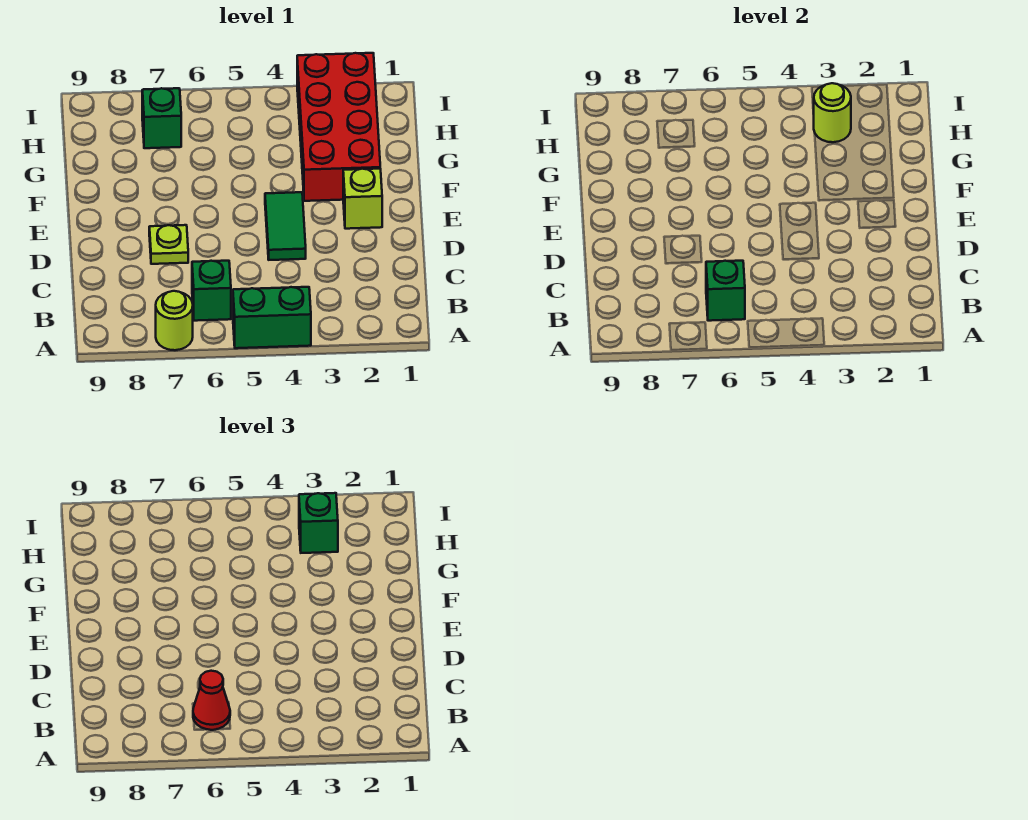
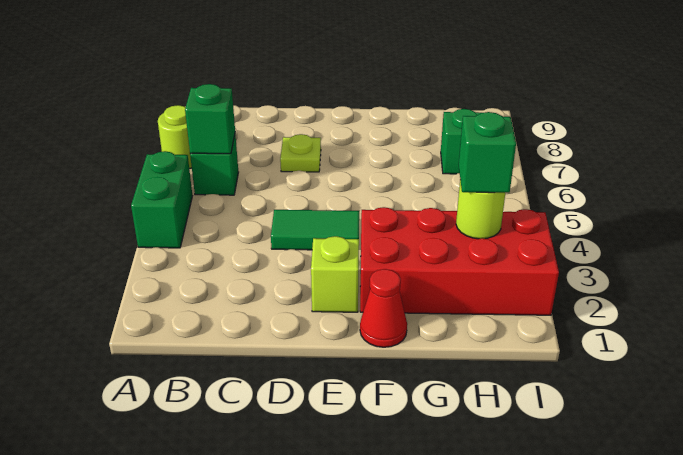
red cone B6 level 3 -> red cone F1 level 1

